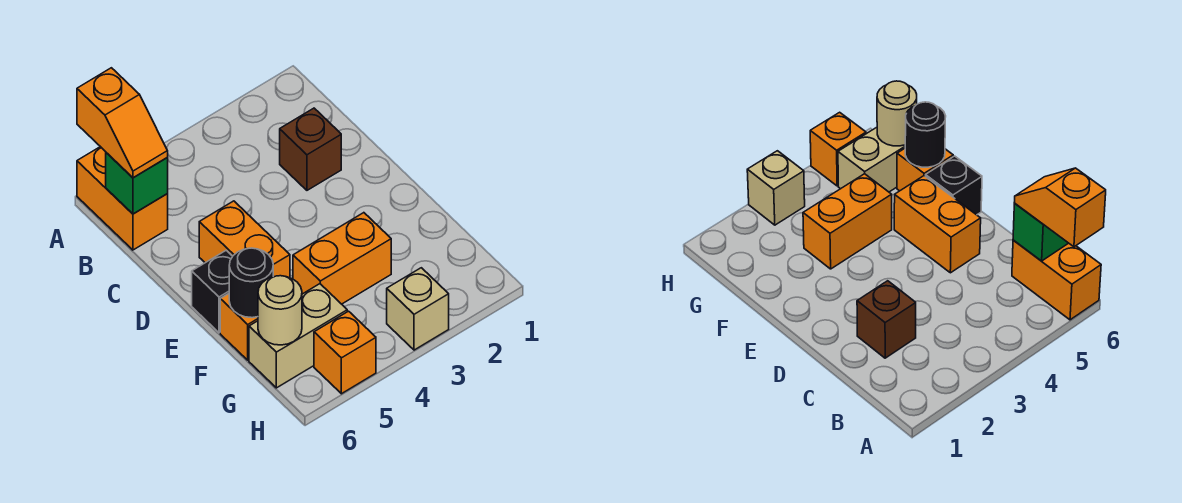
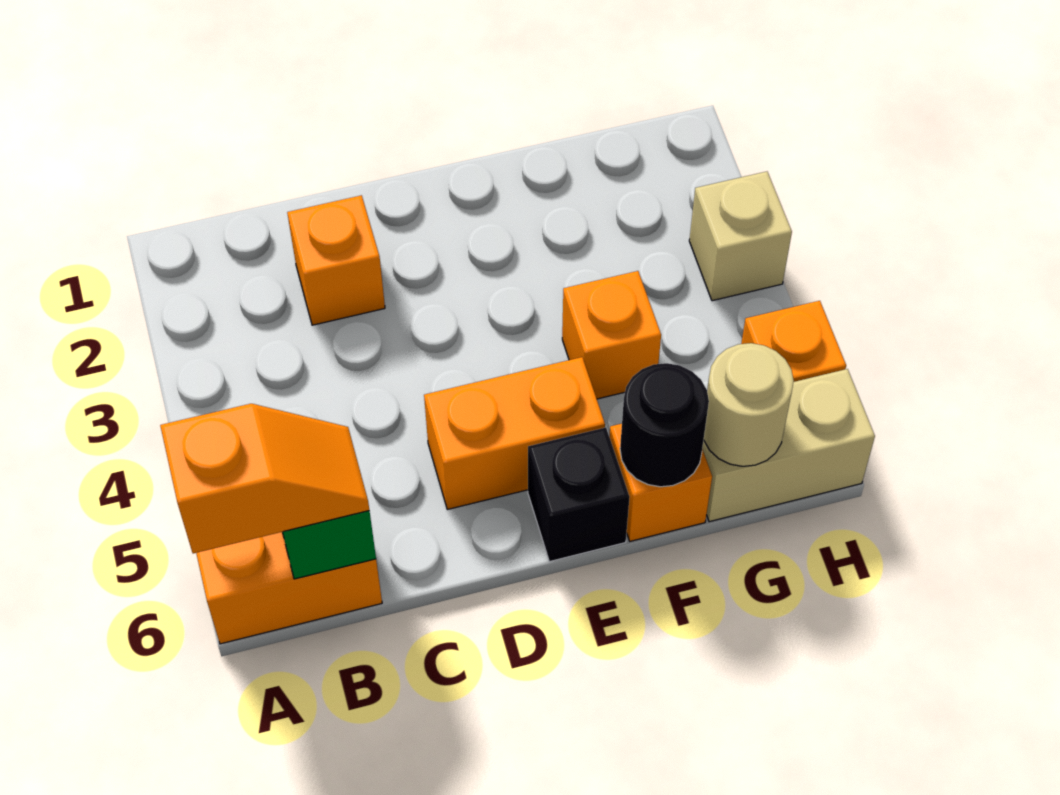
brown brick C2 level 1 -> orange brick C2 level 1
orange brick F3:F4 level 1 -> orange brick F4 level 1
tan brick G5:G6 level 1 -> tan brick G6:H6 level 1

